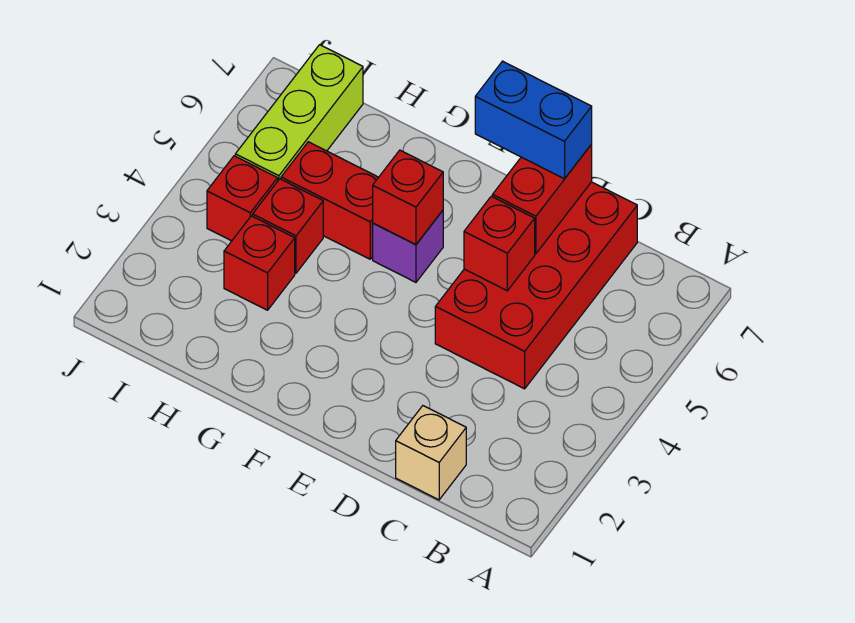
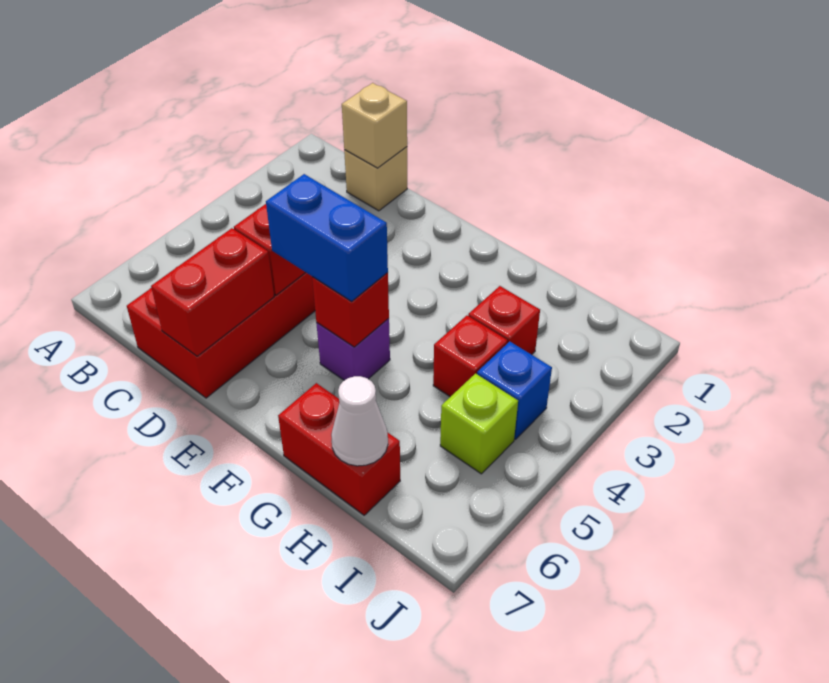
none -> tan brick C1 level 2
blue brick D7:E7 level 3 -> blue brick E5:F5 level 3
red brick G5:H5 level 1 -> red brick G7:H7 level 1
none -> white cone H7 level 2
red brick I4 level 1 -> blue brick I4 level 1
lime brick I5:I7 level 1 -> lime brick I5 level 1

